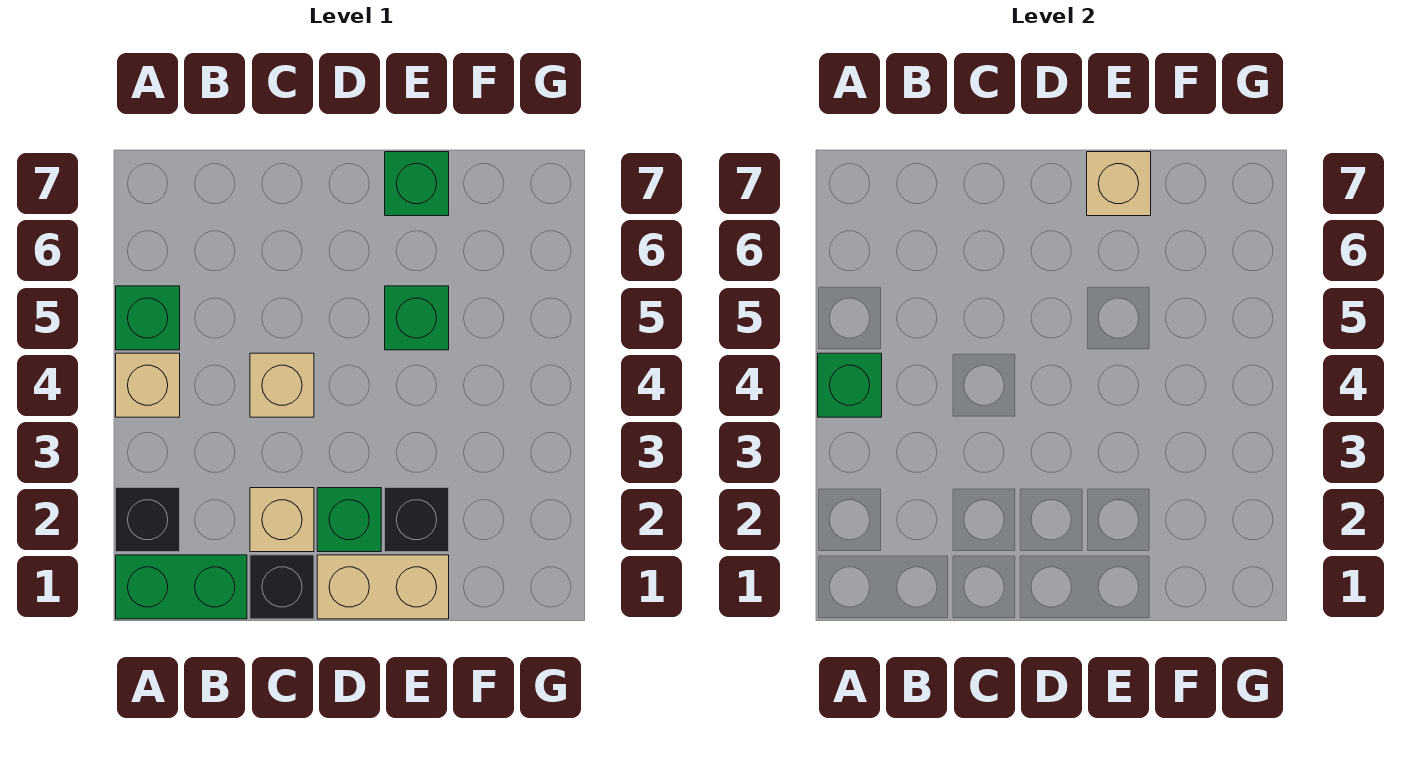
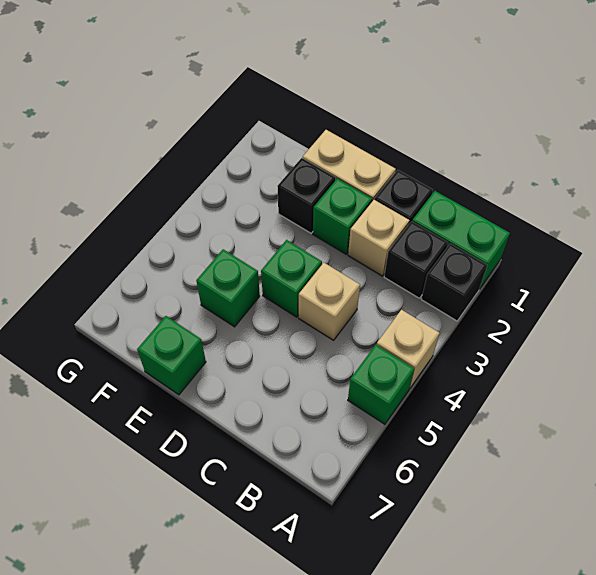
green brick A4 level 2 -> green brick D4 level 1
none -> black brick B2 level 1
tan brick E7 level 2 -> none

